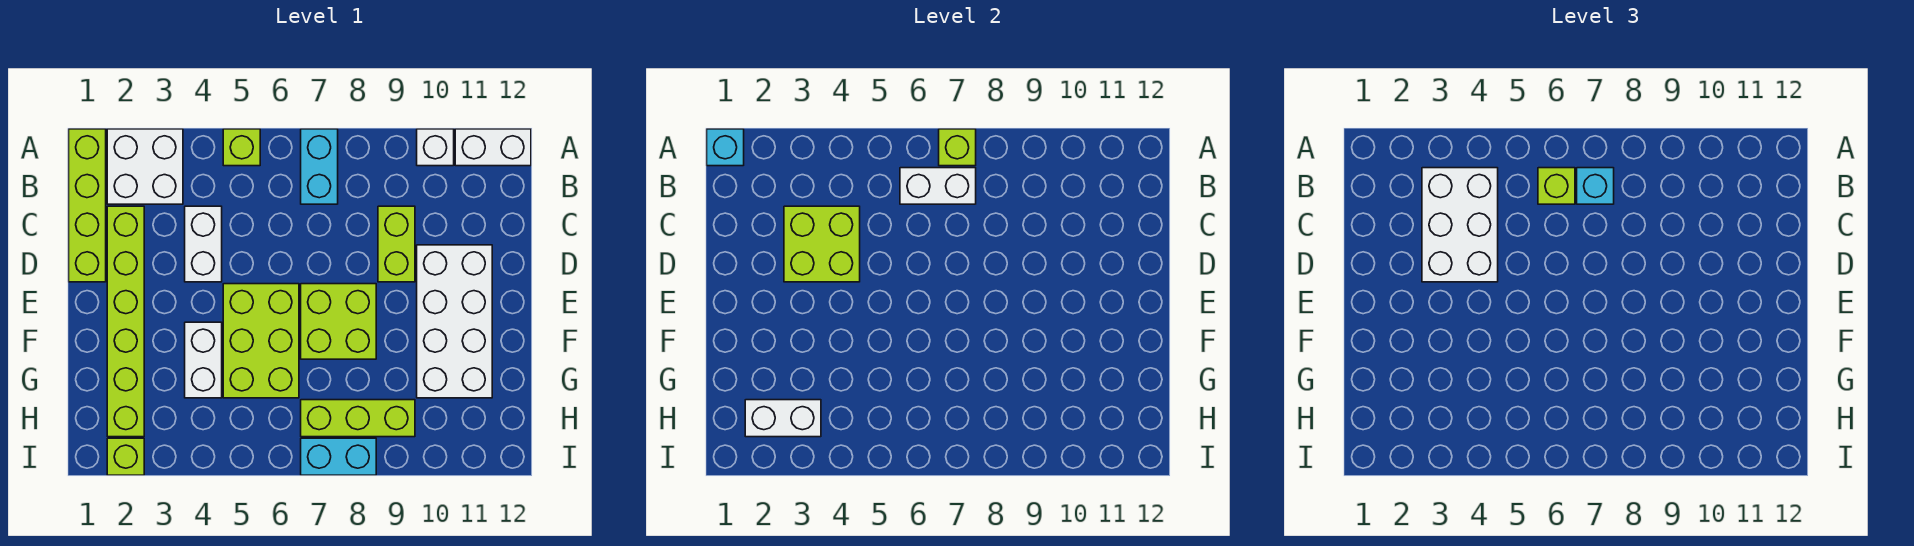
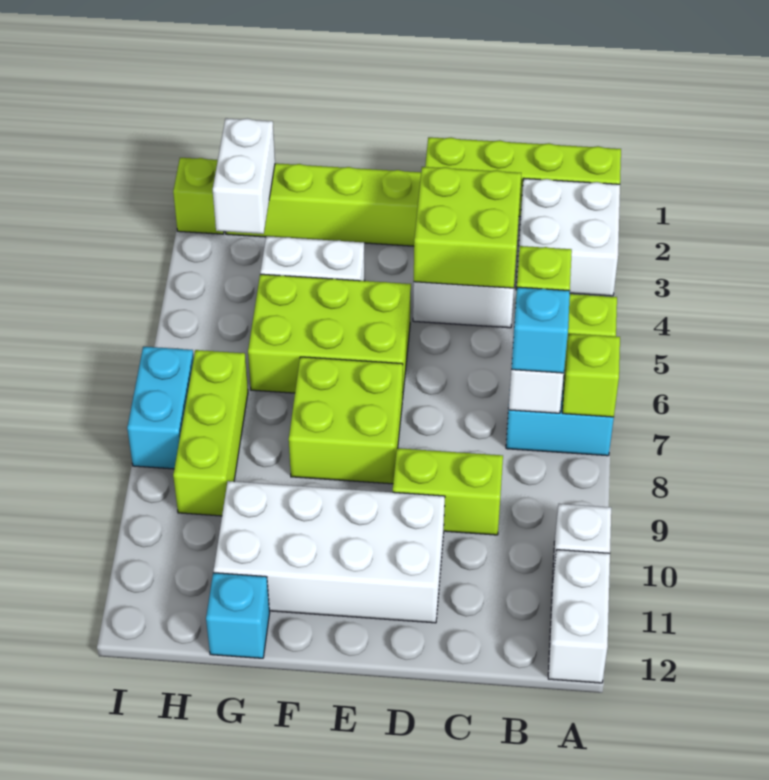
cyan brick A1 level 2 -> cyan brick G12 level 1
white brick B3:D4 level 3 -> none

